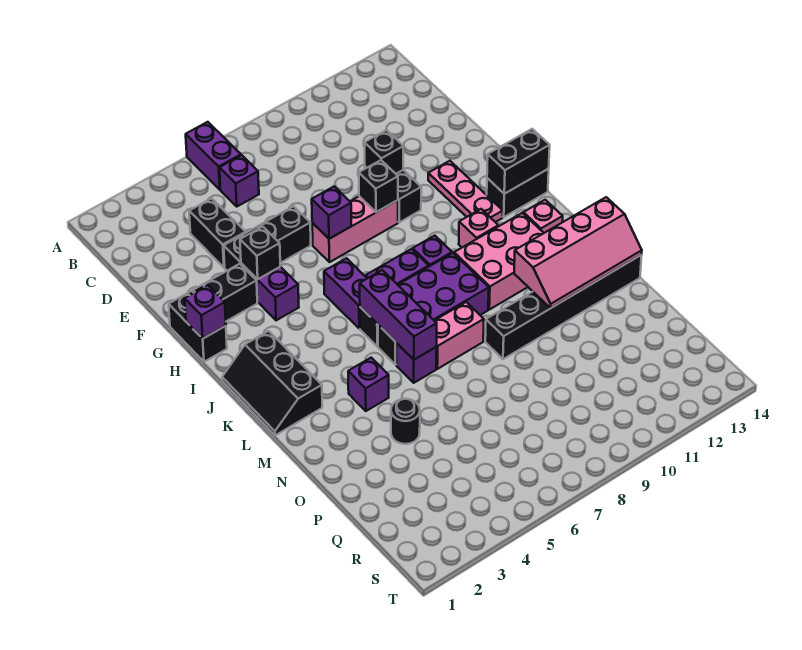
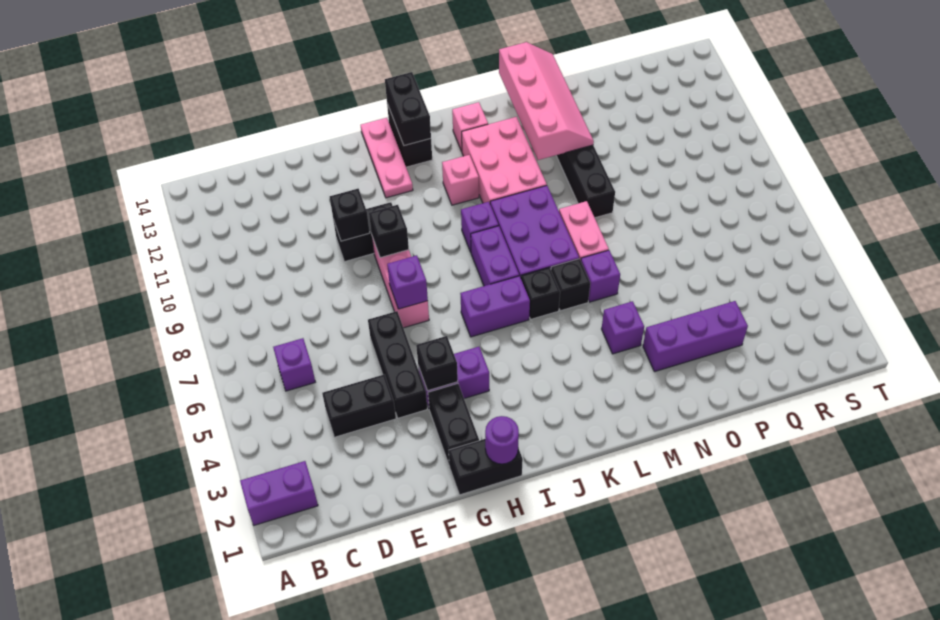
purple brick A6:B6 level 1 -> purple brick A2:B2 level 1
pink plate G12:I12 level 1 -> pink plate H12:H14 level 1
purple brick H1 level 2 -> purple round brick H1 level 2
black slope J1:L2 level 1 top 2 -> none
purple brick K6:M6 level 2 -> purple brick N3:P3 level 1
black round brick O4 level 1 -> none

